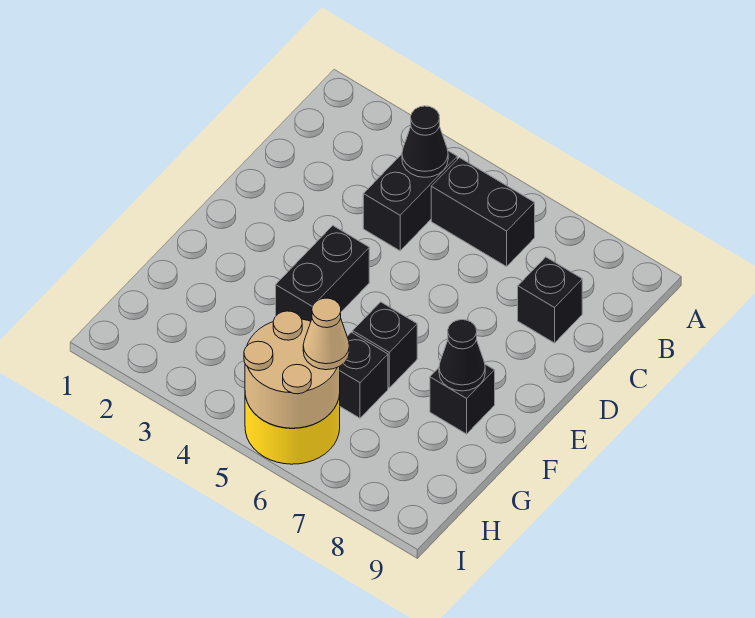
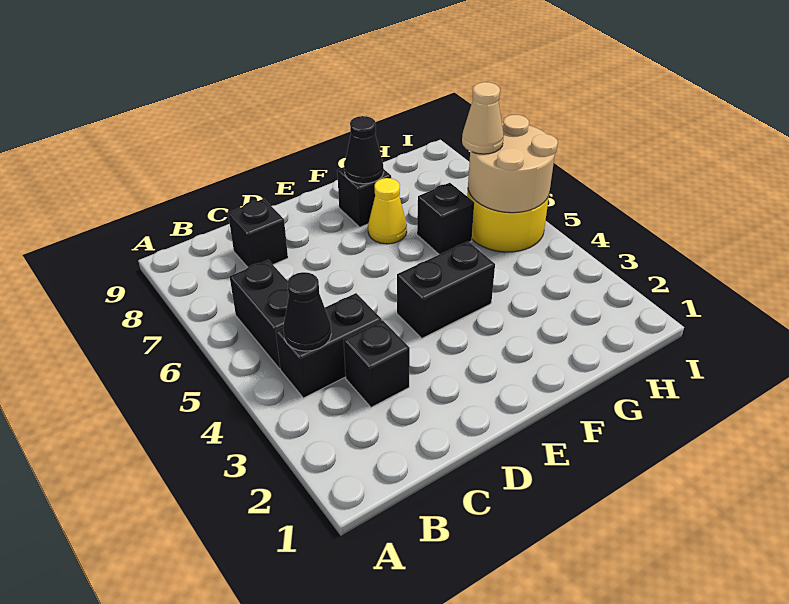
black brick F6 level 1 -> black brick C3 level 1
none -> yellow cone F7 level 1

